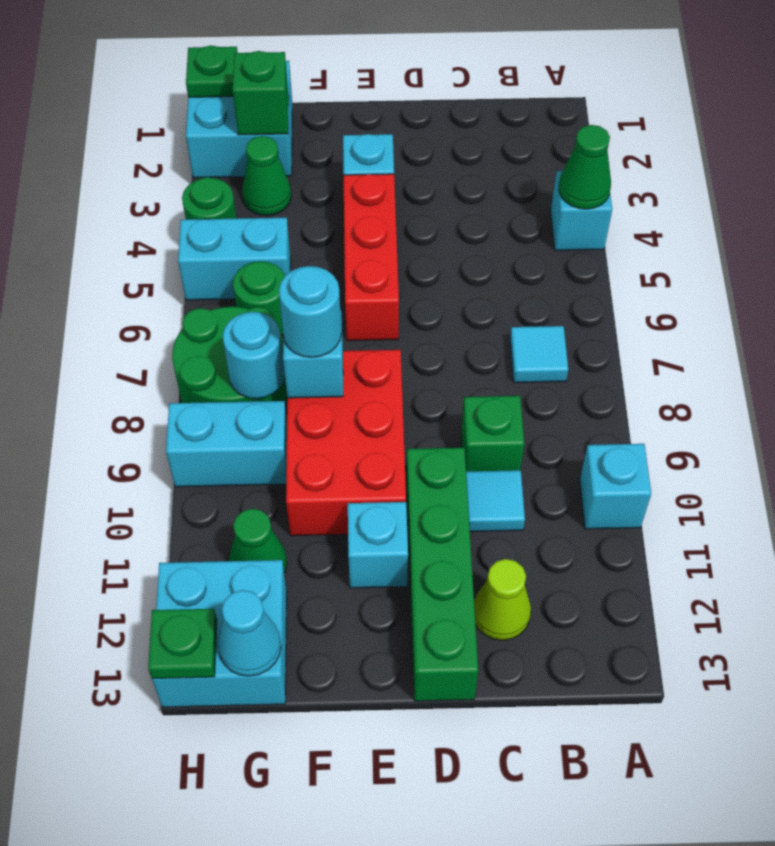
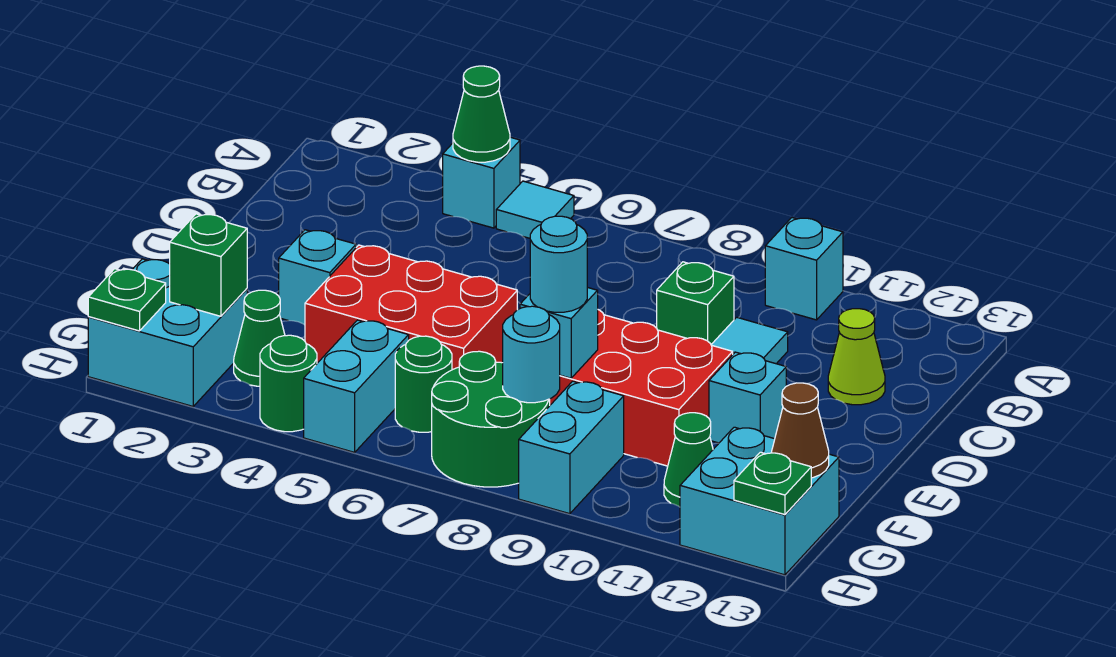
cyan tile B7 level 1 -> cyan tile A5 level 1
green brick D10:D13 level 1 -> none
red brick E4:E6 level 1 -> red brick E4:F6 level 1
cyan cone G13 level 2 -> brown cone G13 level 2

